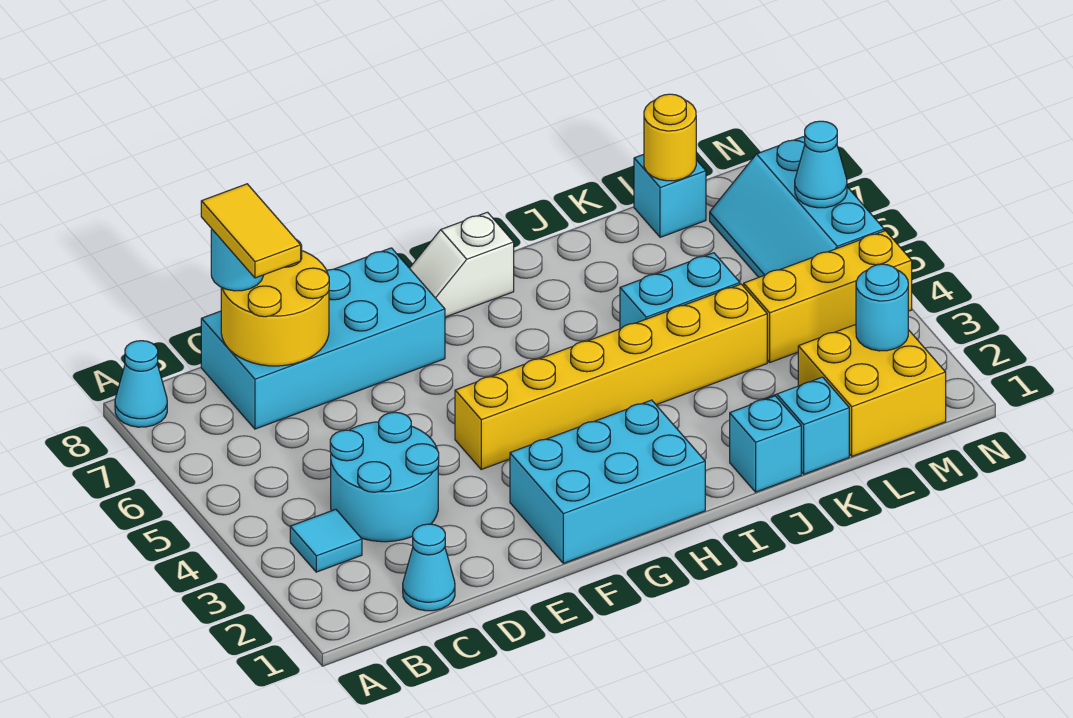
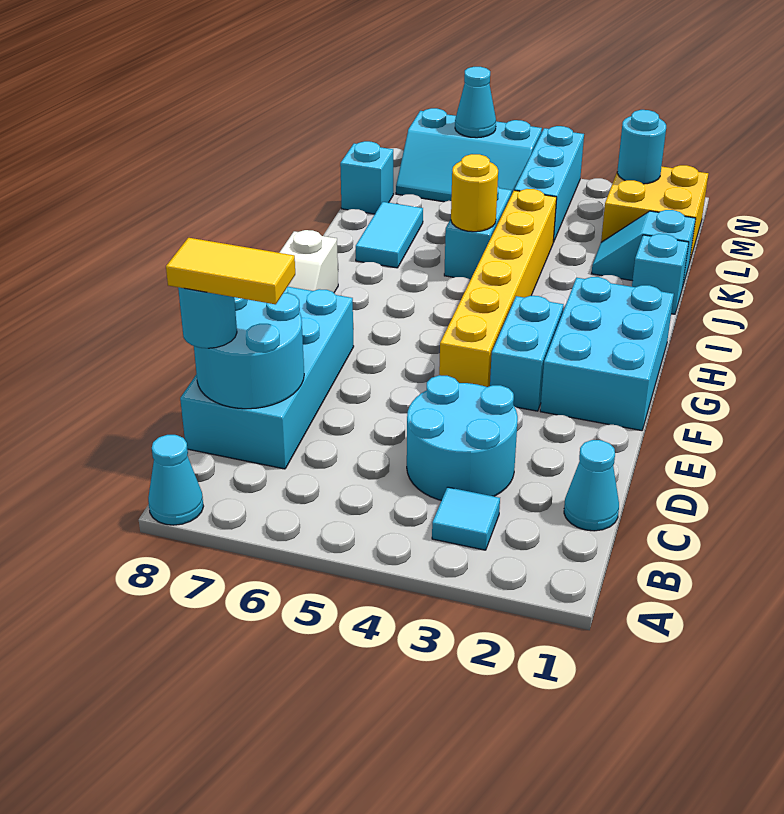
yellow round brick C7:D8 level 2 -> cyan round brick C7:D8 level 2
none -> cyan brick F3:G3 level 1
none -> cyan tile J7:K7 level 1
yellow brick L4:N4 level 1 -> cyan brick L4:N4 level 1
yellow round brick L8 level 2 -> yellow round brick J5 level 2

